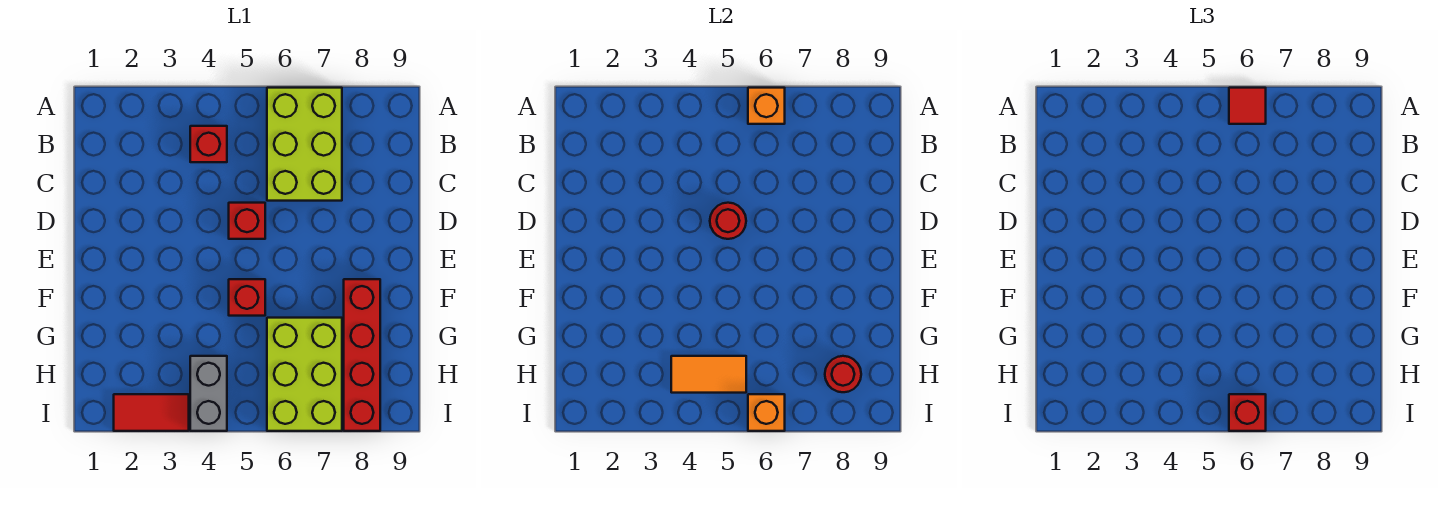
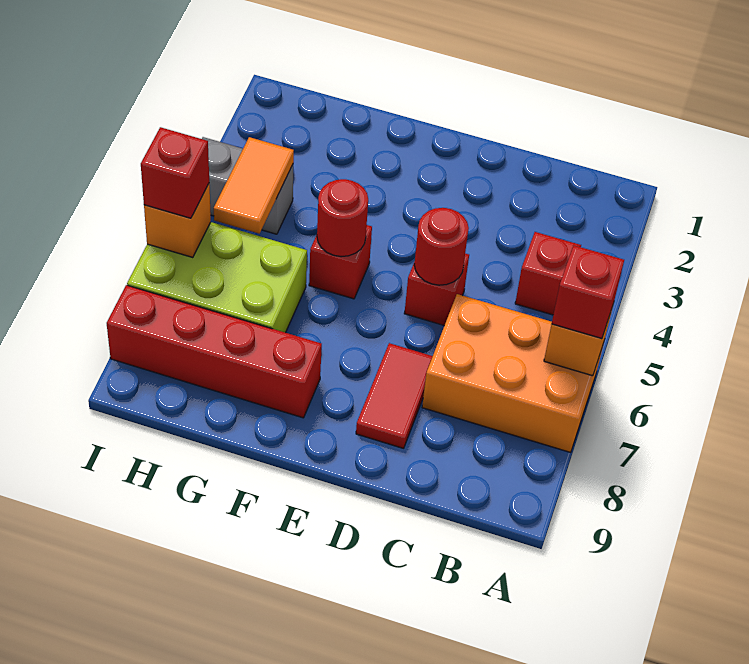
lime brick A6:C7 level 1 -> orange brick A6:C7 level 1
red tile A6 level 3 -> red brick A6 level 3
red round brick H8 level 2 -> red round brick F5 level 2
red tile I2:I3 level 1 -> red tile D7:D8 level 1

